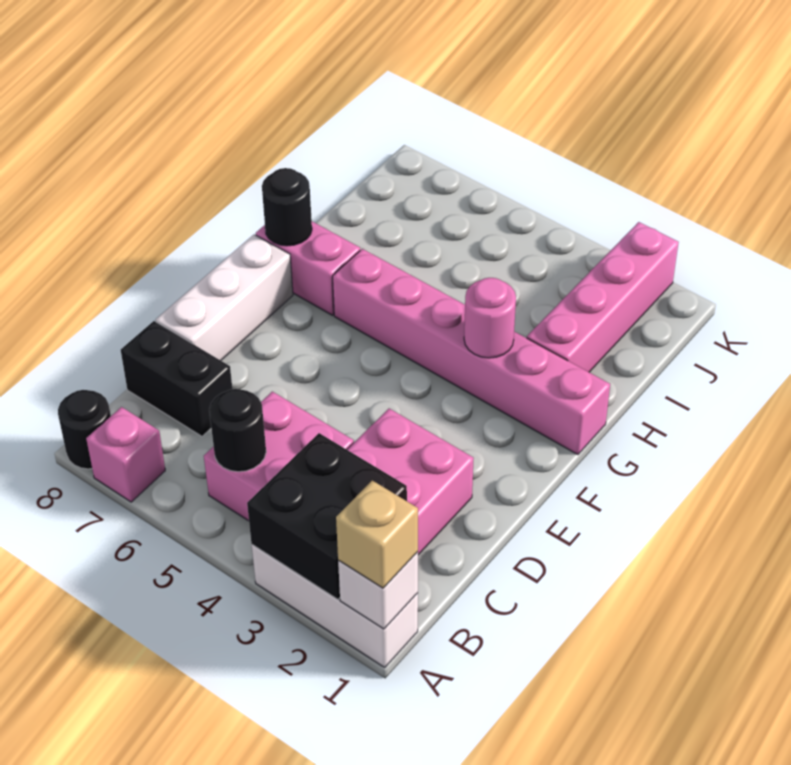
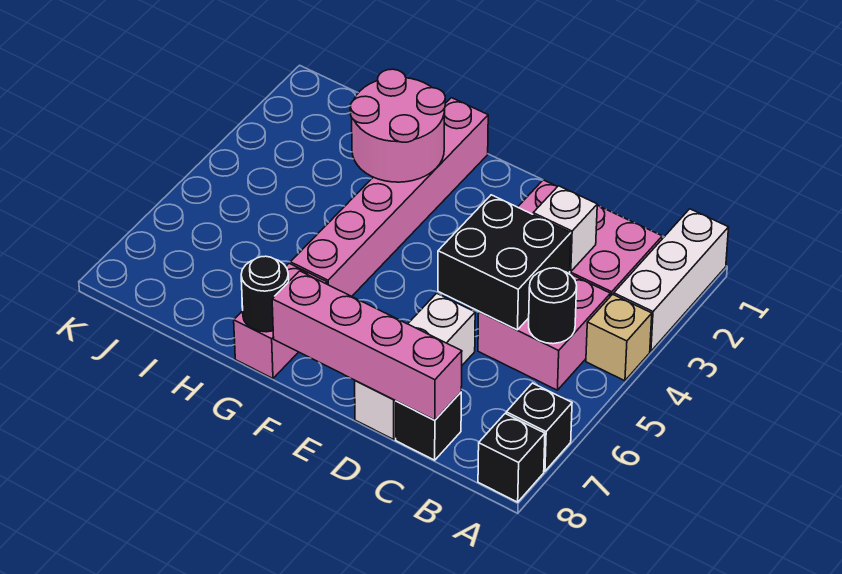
white brick A1 level 2 -> white brick C3 level 2
tan brick A1 level 3 -> tan brick A4 level 1
black brick A2:B3 level 2 -> black brick C4:D5 level 2
pink brick A7 level 1 -> black brick A7 level 1
black round brick A8 level 1 -> black brick A8 level 1
black brick C7:C8 level 1 -> black brick C8 level 1
white brick D8:F8 level 1 -> white brick D6:D8 level 1
pink round brick G3 level 2 -> pink round brick G2:H3 level 2
pink brick H2:K2 level 1 -> pink brick C8:F8 level 2

